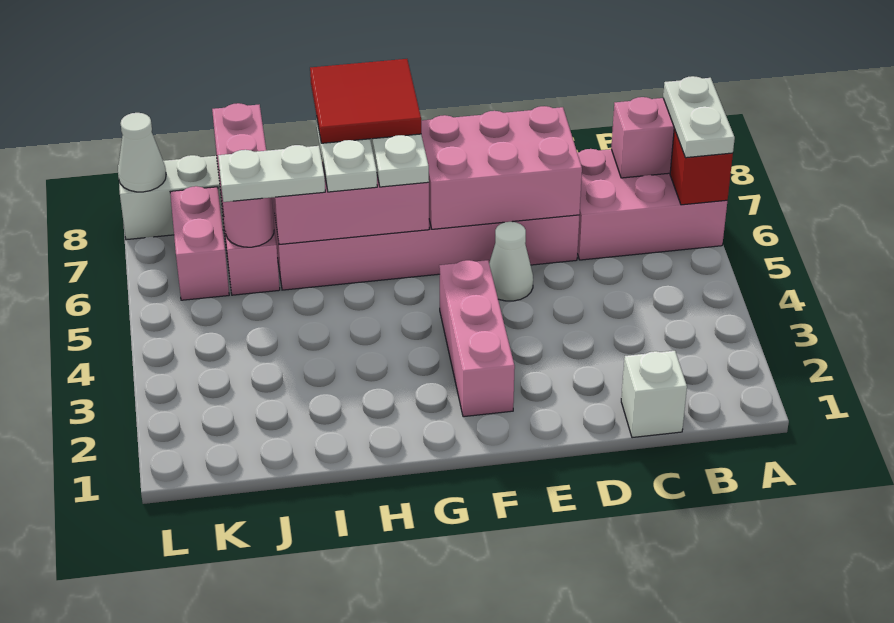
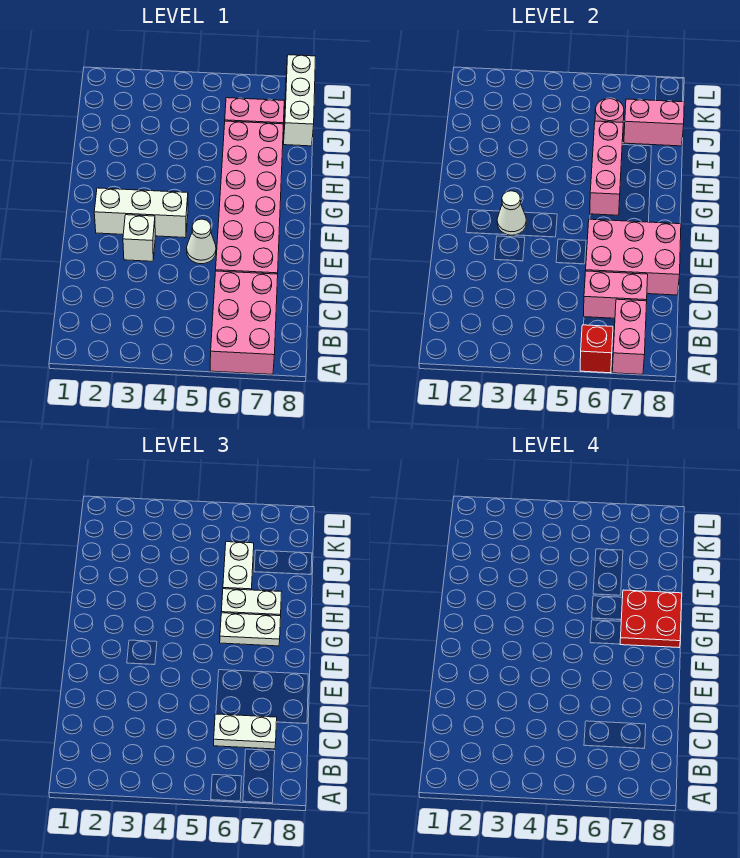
white plate A6:A7 level 3 -> white plate C6:C7 level 3
white brick C1 level 1 -> white brick E3 level 1
pink brick D6:F7 level 2 -> pink brick D6:E8 level 2
pink brick F2:F4 level 1 -> white brick F2:F4 level 1
red tile G7:H8 level 4 -> red plate G7:H8 level 4
pink brick K6:K7 level 1 -> pink brick C6:C7 level 2
white cone L8 level 2 -> white cone F3 level 2

